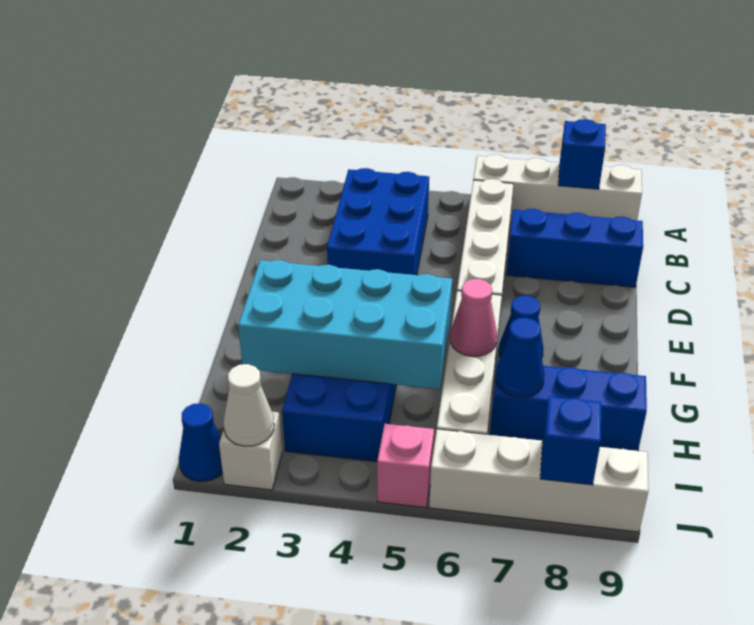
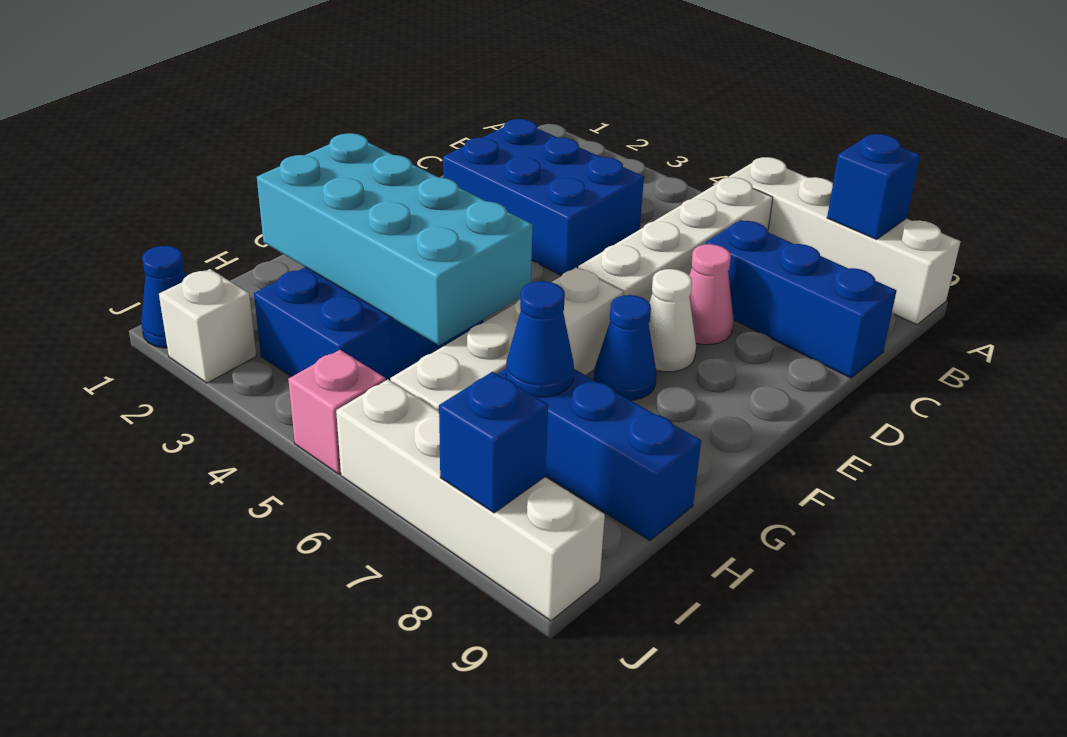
blue brick B3:D4 level 1 -> blue brick C2:D4 level 1
pink cone G6 level 2 -> pink cone D7 level 1
white cone J2 level 2 -> white cone E7 level 1

